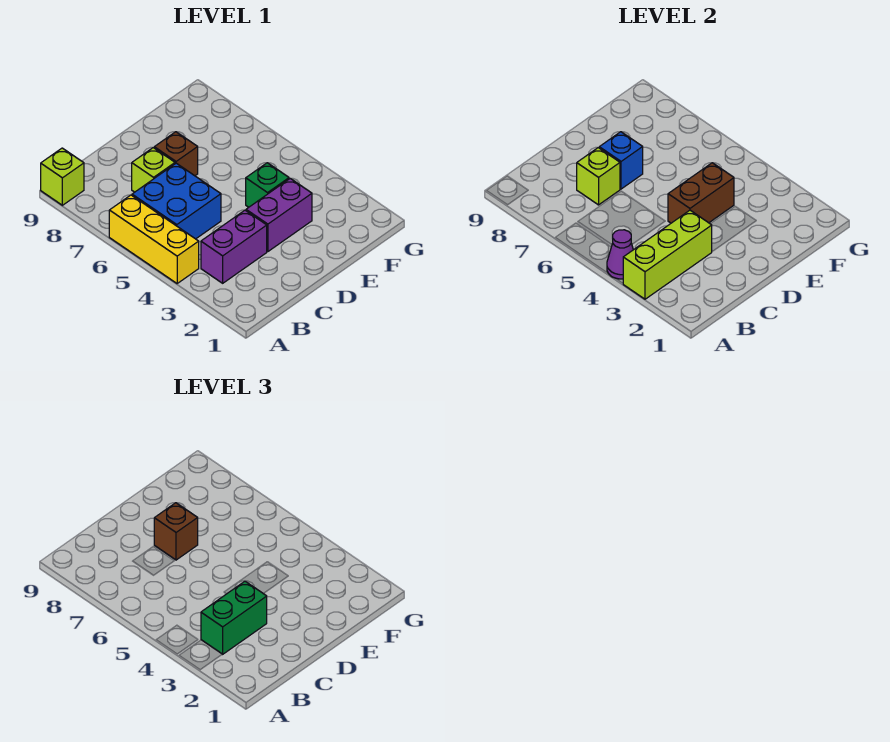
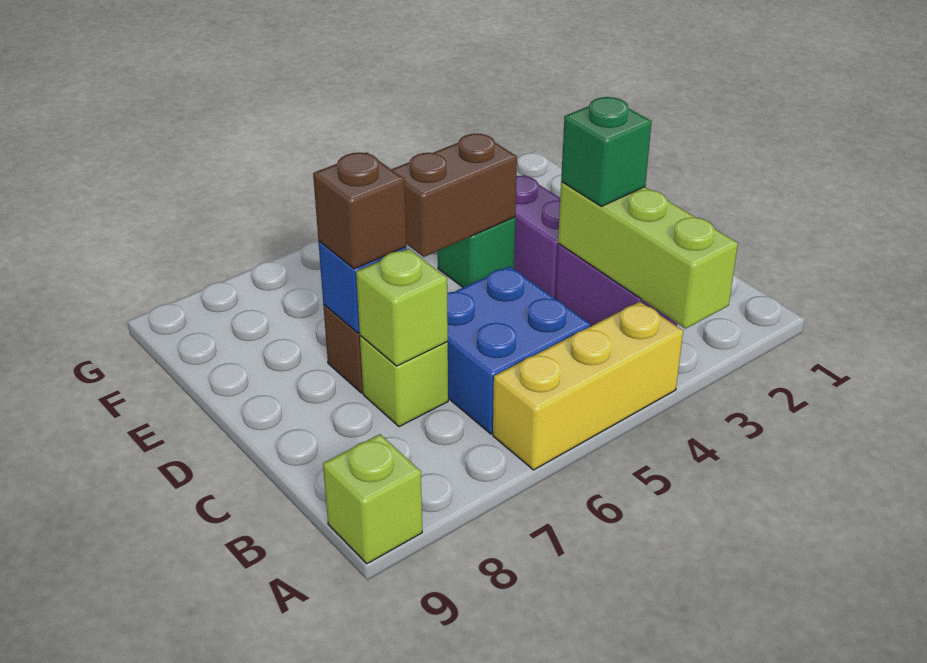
purple cone A4 level 2 -> none
green brick B3:C3 level 3 -> green brick C3 level 3
brown brick D4:E4 level 2 -> brown brick E4:E5 level 2

